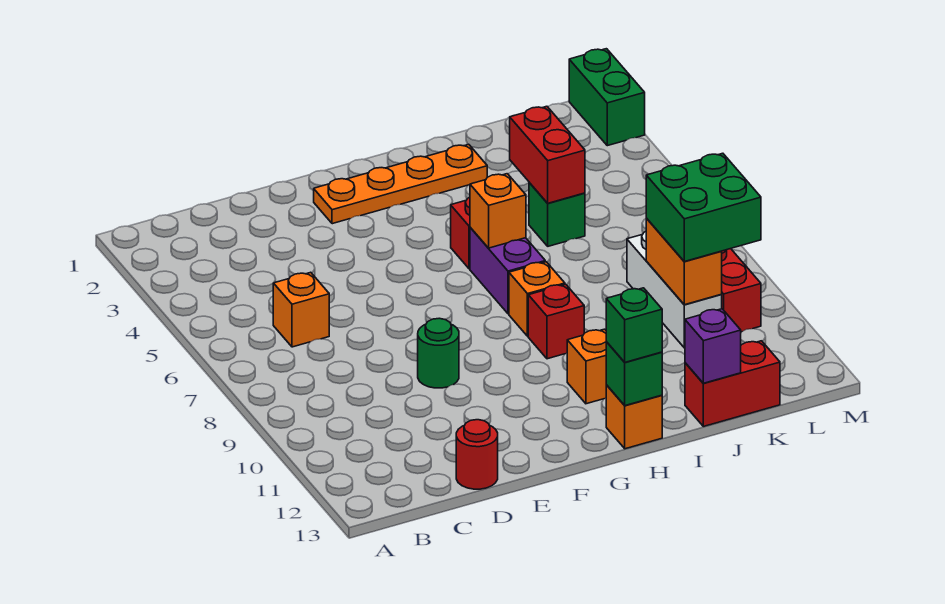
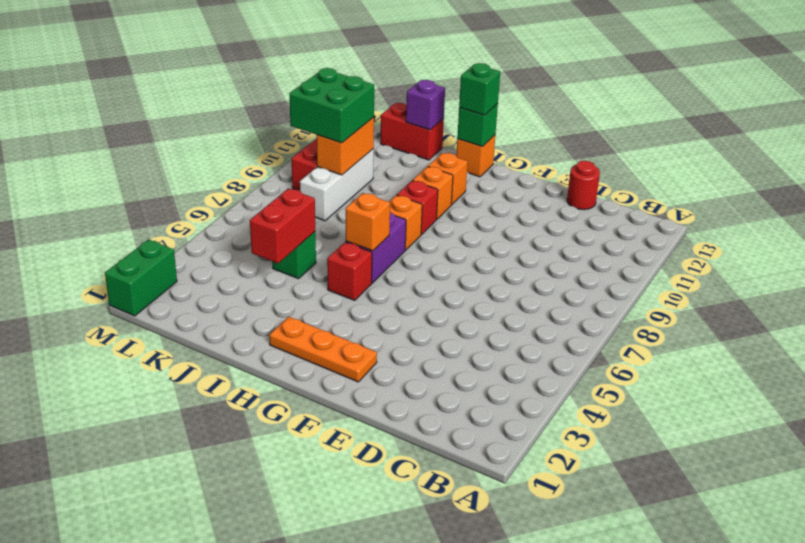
orange brick C6 level 1 -> orange brick H10 level 1
green round brick E9 level 1 -> none
orange plate F2:I2 level 1 -> orange plate F2:H2 level 1

